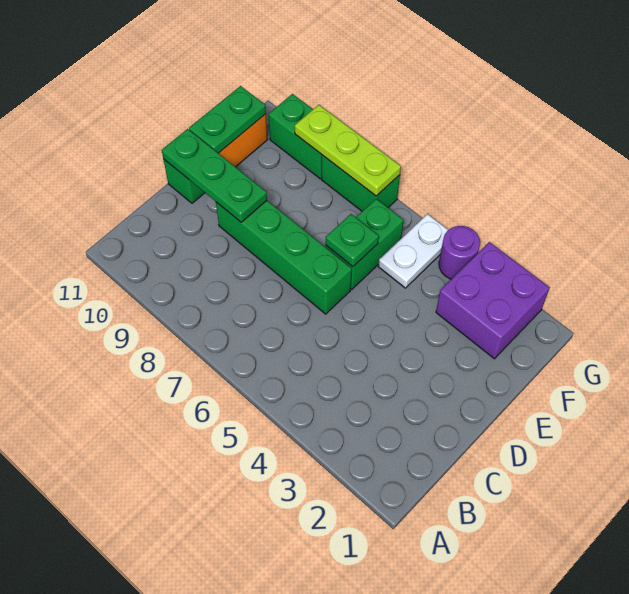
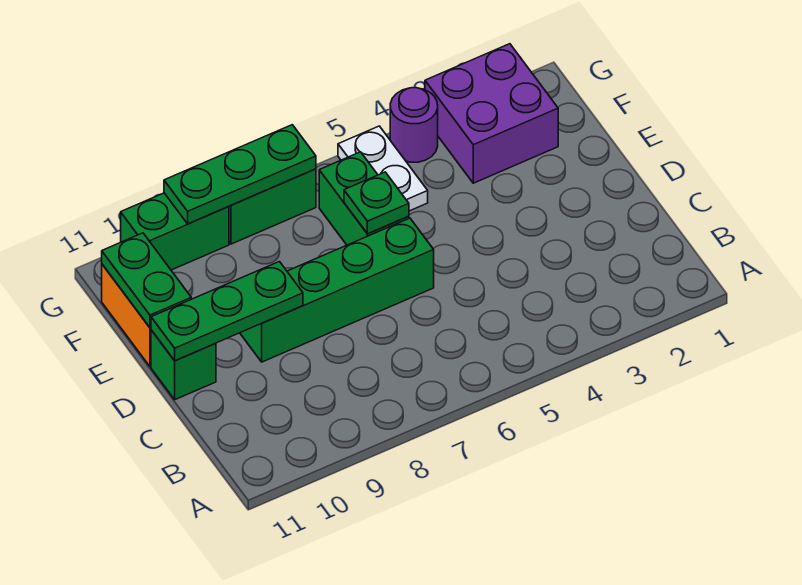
lime plate G7:G9 level 2 -> green plate G7:G9 level 2

